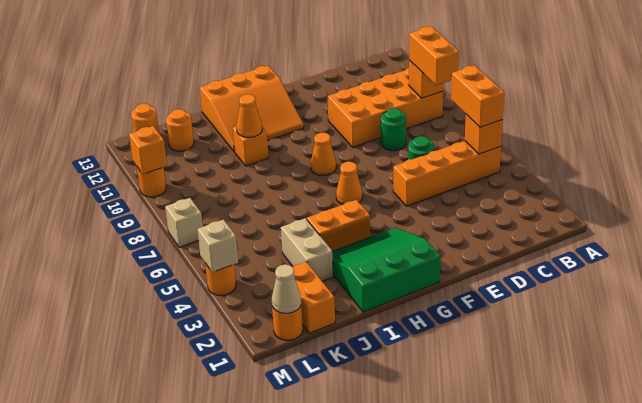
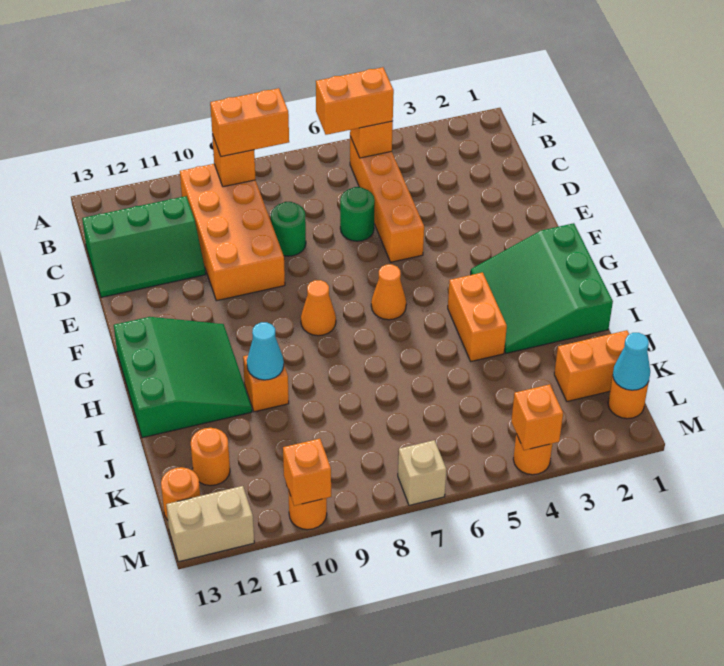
none -> green slope C11:D13 level 1 top C
orange slope G11:I13 level 1 top 13 -> green slope G11:I13 level 1 top 13
orange cone I10 level 2 -> cyan cone I10 level 2
tan brick J3:J4 level 1 -> tan brick M12:M13 level 1
tan cone L1 level 2 -> cyan cone L1 level 2
tan brick M4 level 2 -> orange brick M4 level 2

